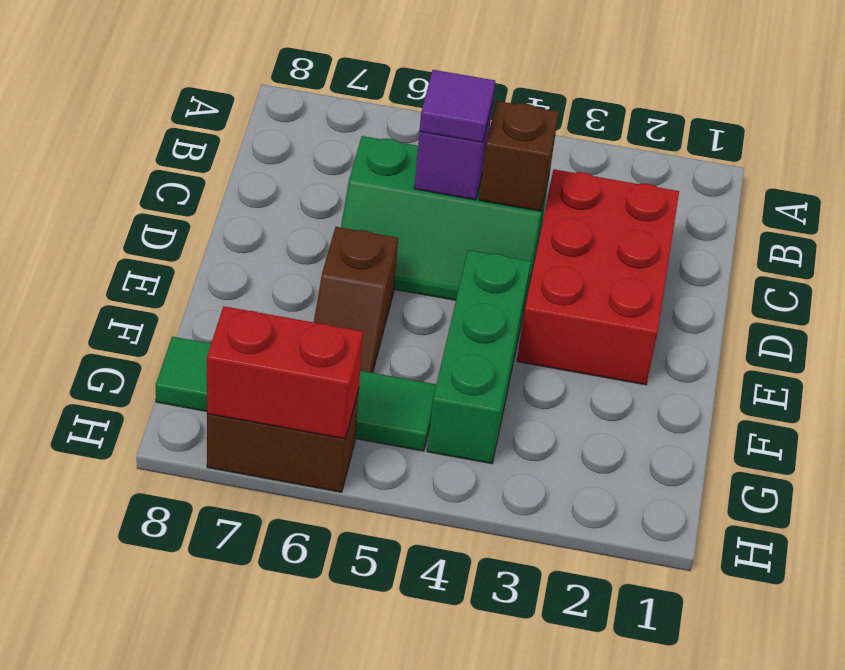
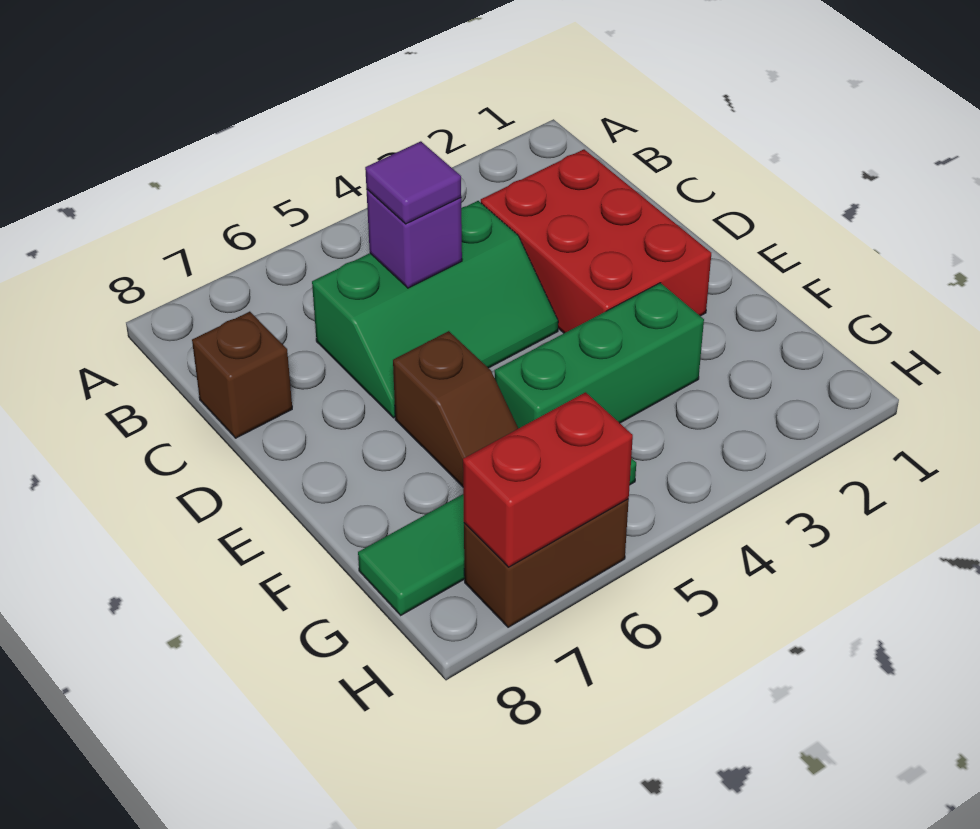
brown brick C4 level 2 -> brown brick C8 level 1
green brick E4:G4 level 1 -> green brick F3:F5 level 1

